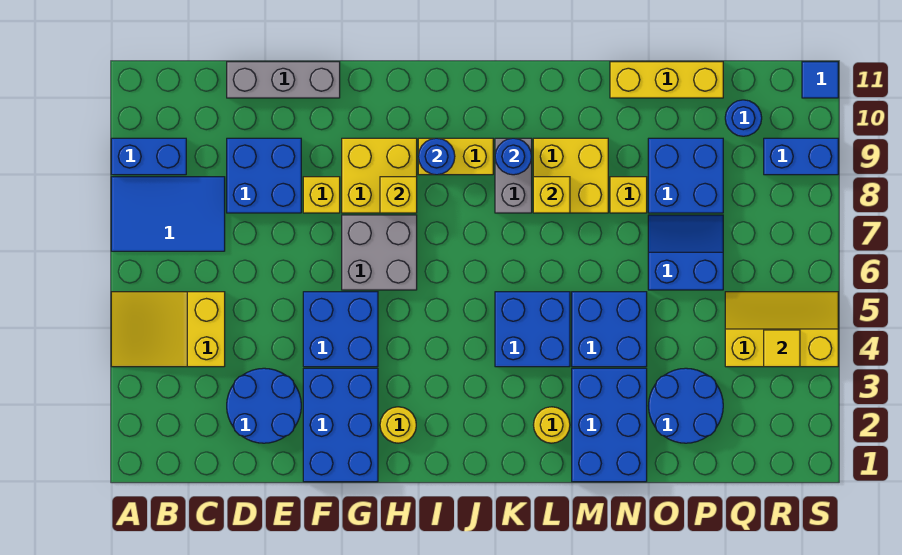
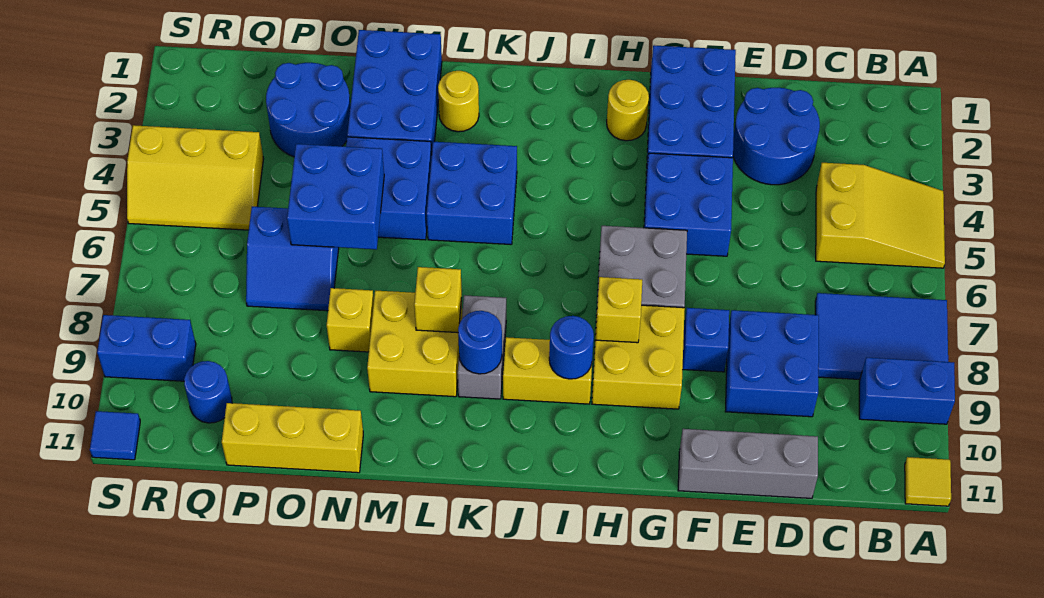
yellow brick F8 level 1 -> blue brick F8 level 1
blue brick O8:P9 level 1 -> blue brick N5:O6 level 2
yellow tile R4 level 2 -> yellow tile A11 level 1

